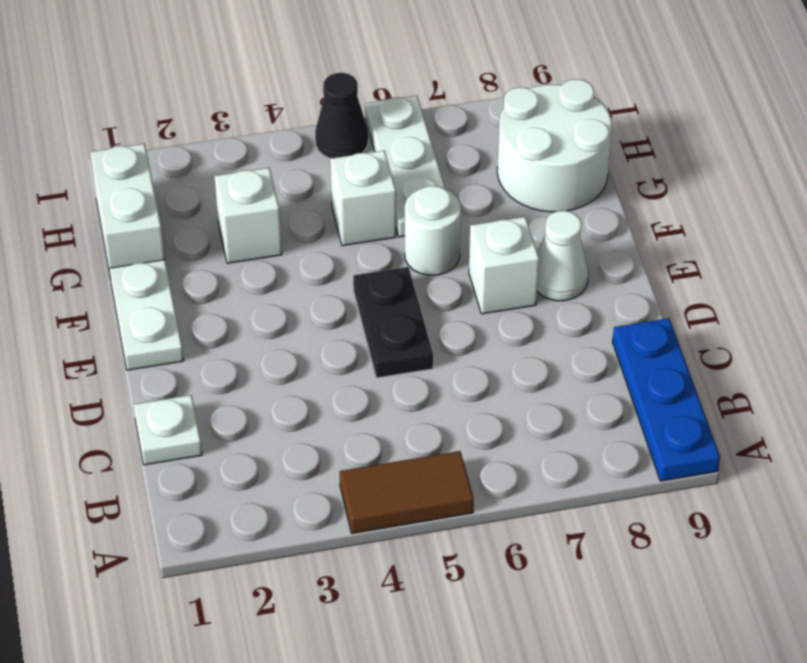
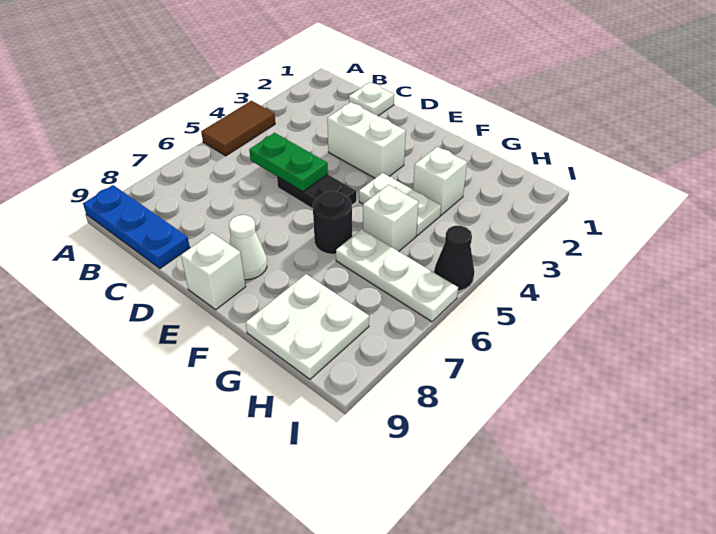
none -> green plate C5:D5 level 2
white plate E1:F1 level 1 -> white plate F4:G4 level 1
white brick E7 level 1 -> white brick E9 level 1
white round brick F6 level 1 -> black round brick F6 level 1
white brick G1:H1 level 1 -> white brick D3:E3 level 1
white round brick G8:H9 level 1 -> white plate G8:H9 level 1

